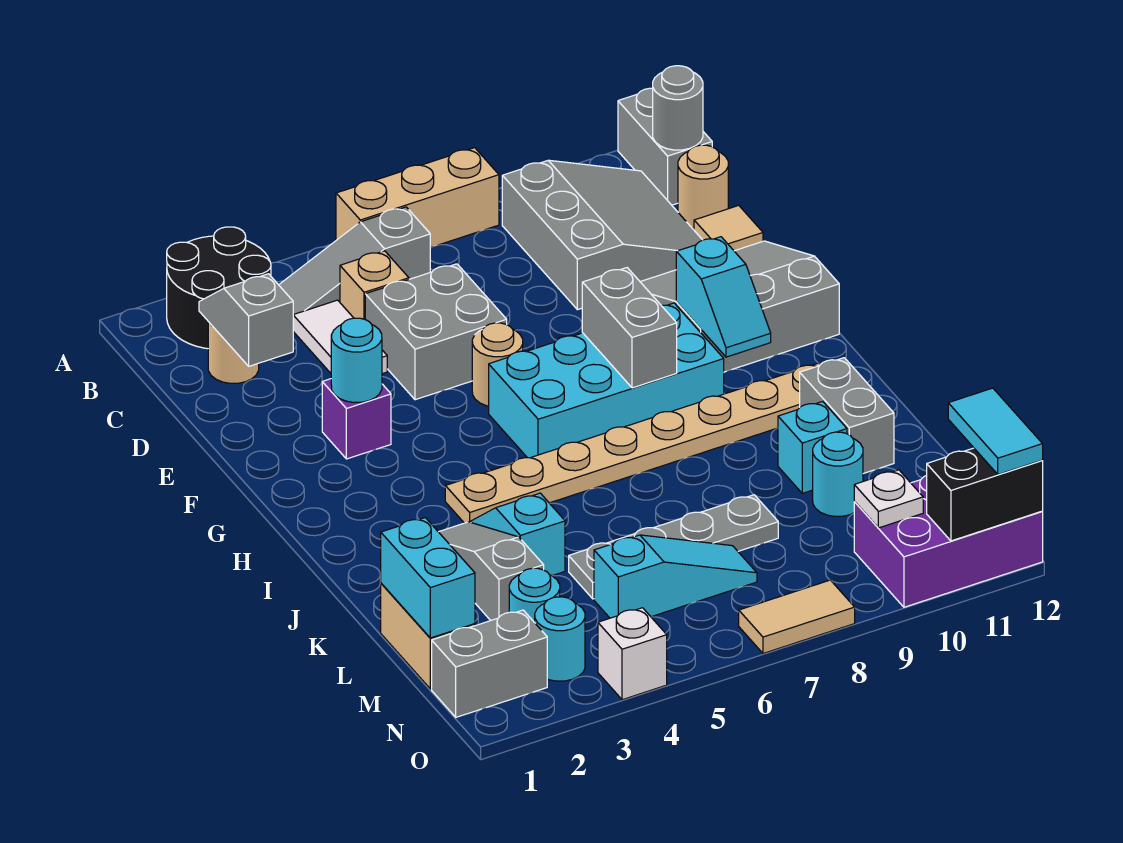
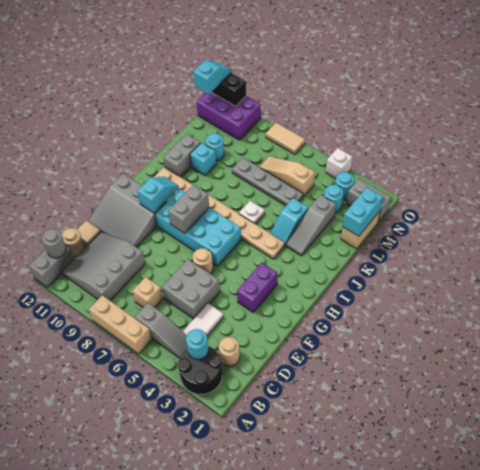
grey slope C2:D2 level 2 top D -> none
tan brick C5 level 1 -> tan brick C7 level 1
purple brick F3 level 1 -> purple brick F3:G3 level 1
cyan round brick F3 level 2 -> cyan round brick B3 level 2
cyan slope M5:M7 level 1 top 5 -> tan slope M5:M7 level 1 top 5
white plate N10 level 2 -> white plate J6 level 1
cyan tile N12:O12 level 3 -> cyan slope N12:O12 level 3 top N

